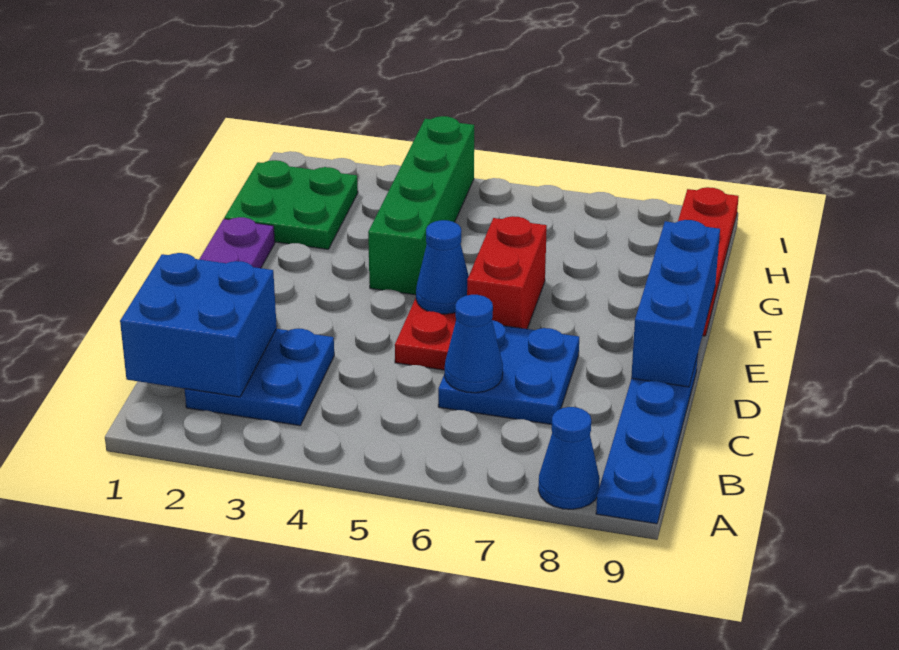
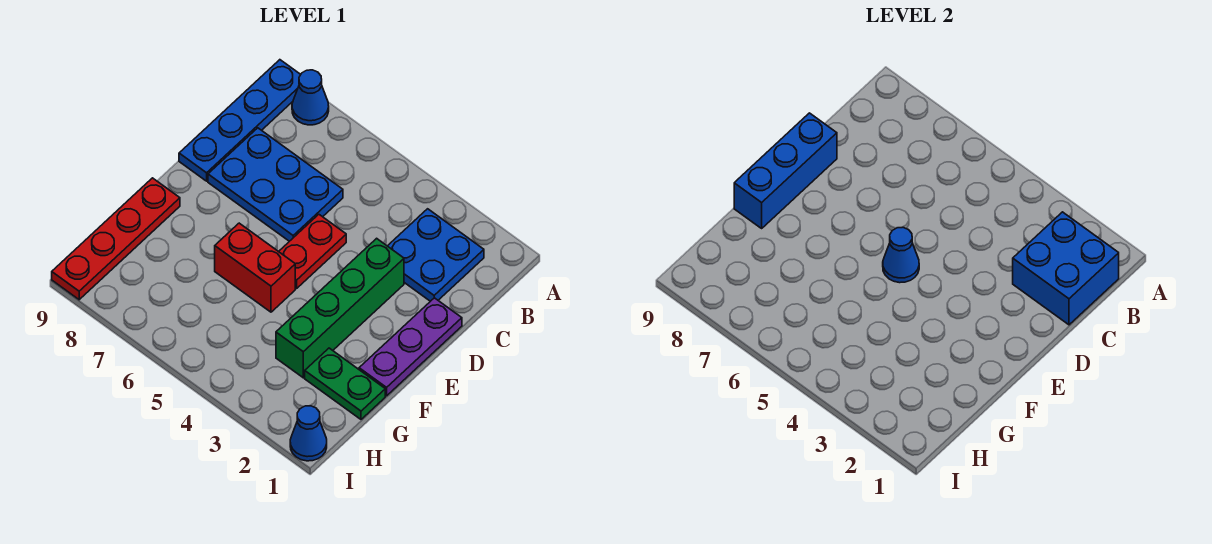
blue plate C6:D7 level 1 -> blue plate C6:D8 level 1
blue cone C6 level 2 -> blue cone I1 level 1
red brick E6:F6 level 1 -> red brick F5:F6 level 1
green brick F4:I4 level 1 -> green brick D3:G3 level 1
green plate G1:H2 level 1 -> green plate G1:G2 level 1

